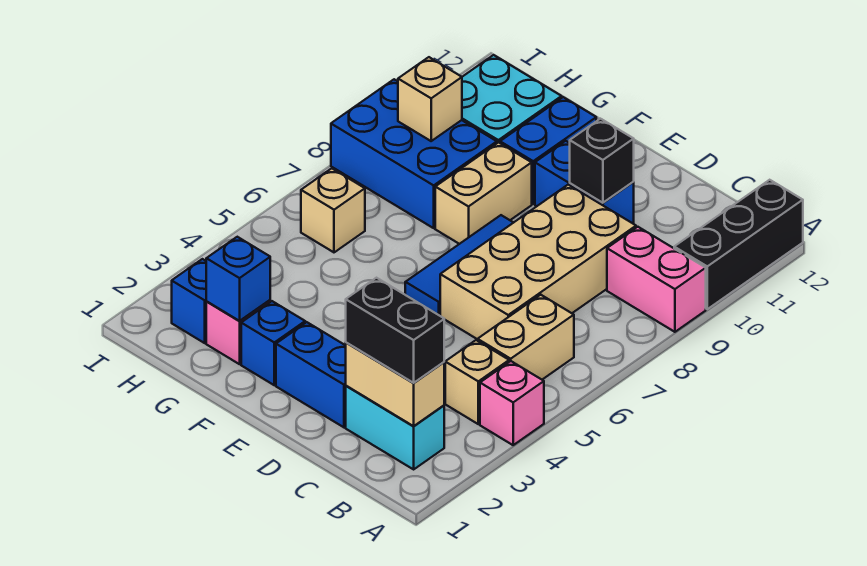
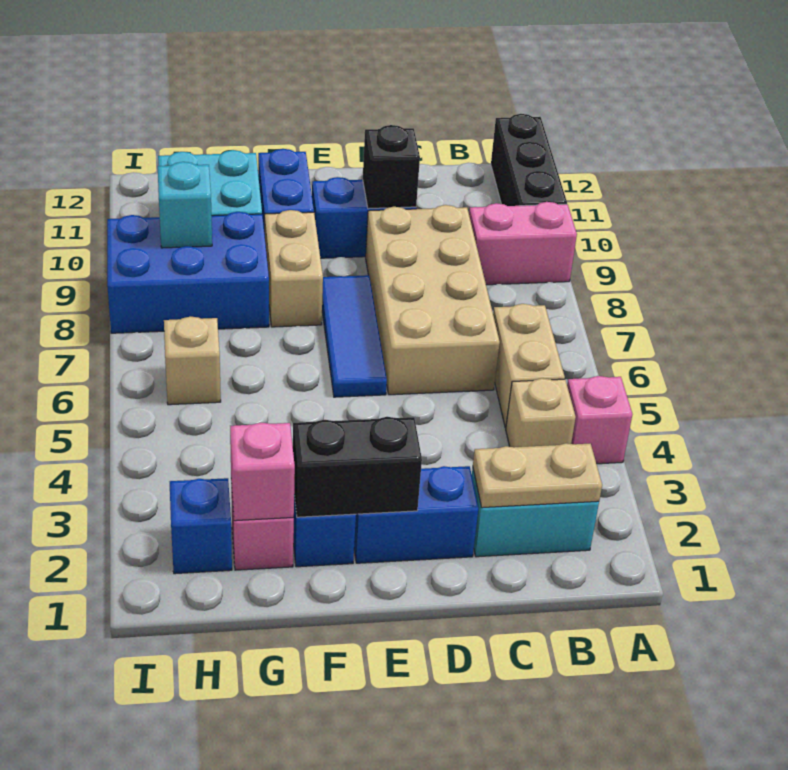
tan brick B2:C2 level 2 -> tan plate B2:C2 level 2
black brick B2:C2 level 3 -> black brick E2:F2 level 2
blue brick G2 level 2 -> pink brick G2 level 2
tan brick H9 level 2 -> cyan brick H9 level 2

